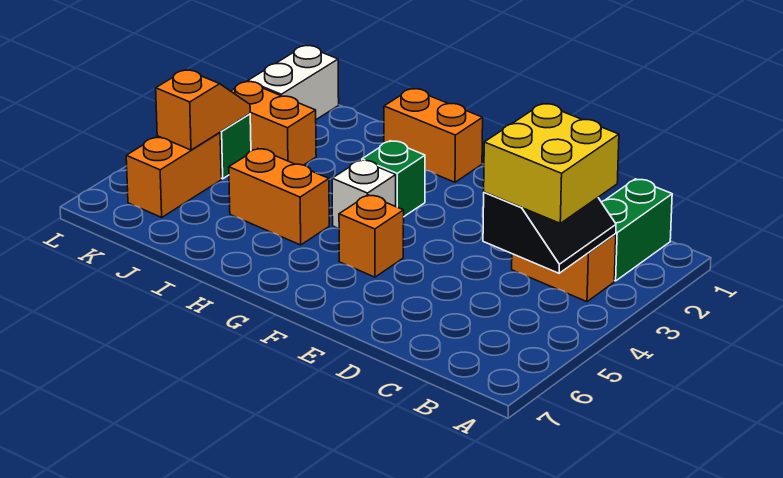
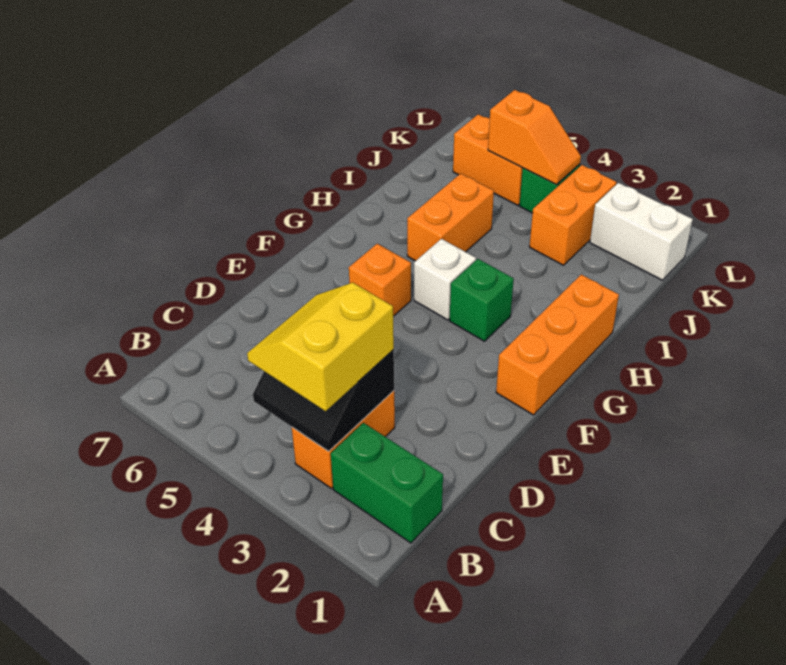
yellow brick B3:C4 level 3 -> yellow slope B3:C4 level 3 top 3
orange brick G1:H1 level 1 -> orange brick F1:H1 level 1

